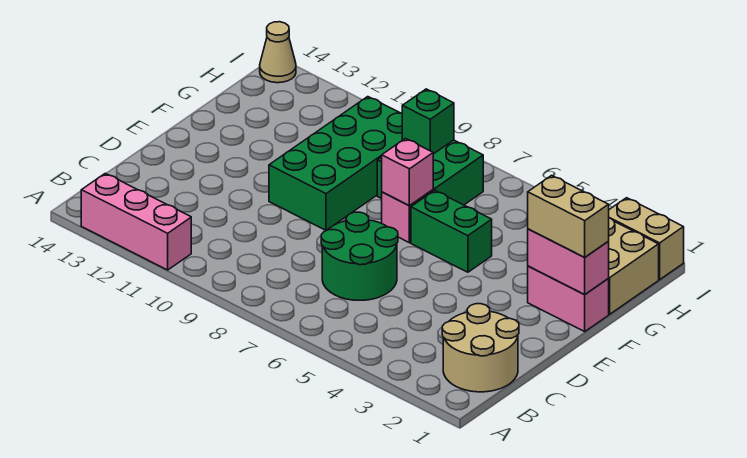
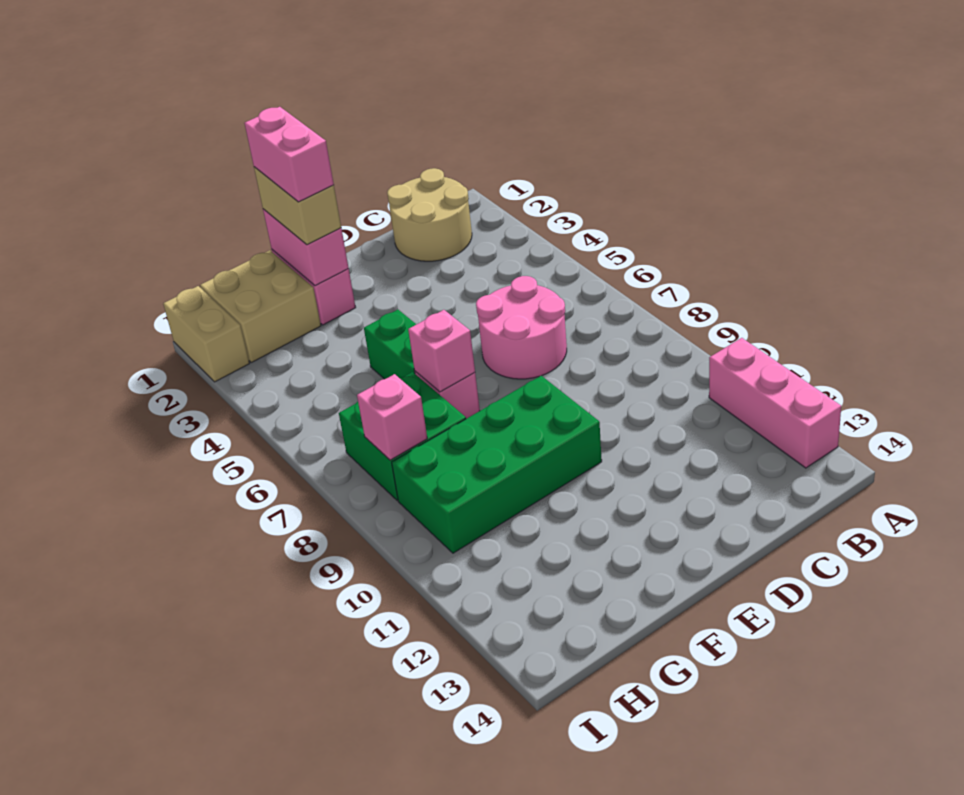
green round brick C6:D7 level 1 -> pink round brick C6:D7 level 1
none -> pink brick F1:F2 level 4
green brick H8 level 2 -> pink brick H8 level 2
tan cone I14 level 1 -> none

